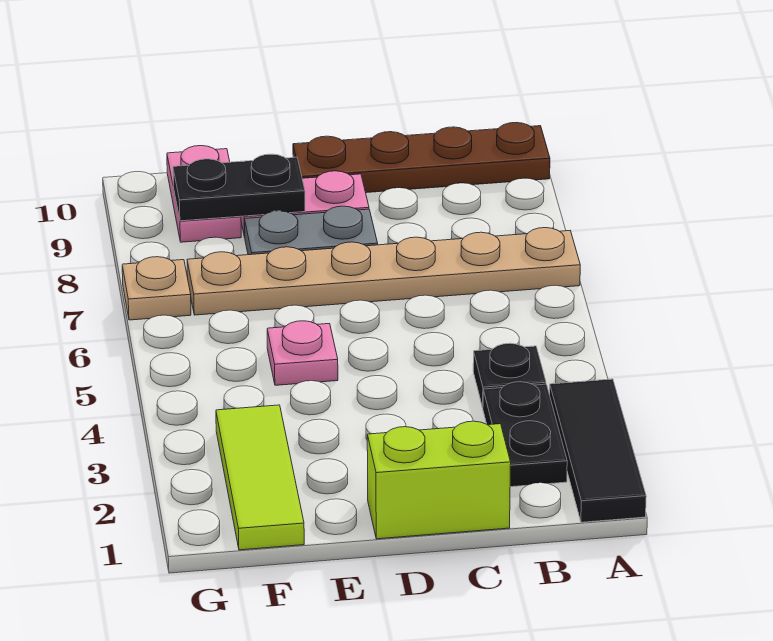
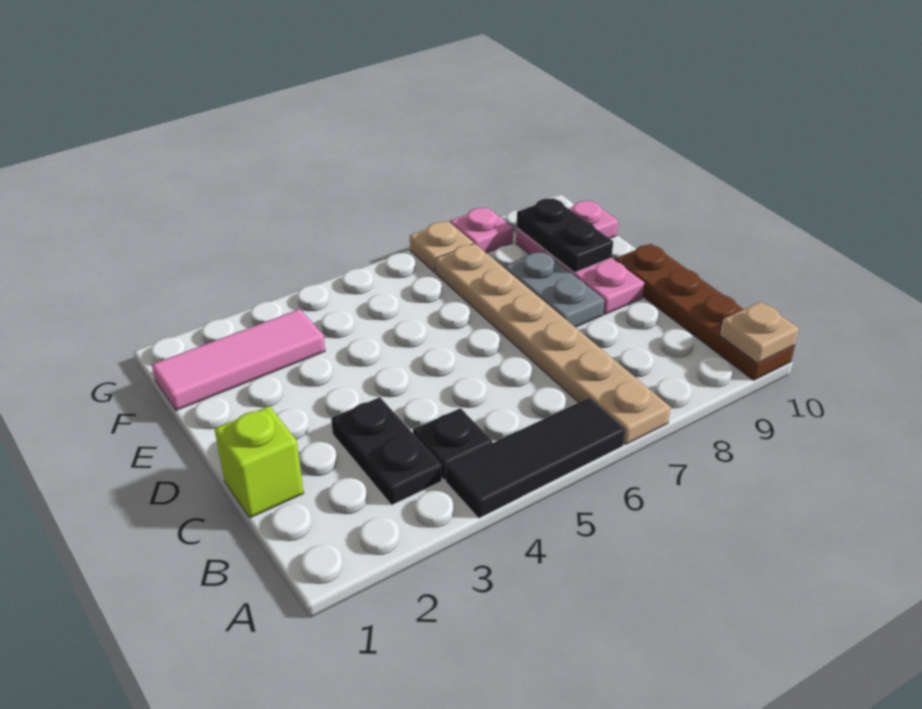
black tile A1:A3 level 1 -> black tile A4:A6 level 1
none -> tan plate A10 level 2
black plate B2:B3 level 1 -> black plate B3:C3 level 1
lime brick C1:D1 level 1 -> lime brick C1 level 1
pink plate E5 level 1 -> pink plate G8 level 1
lime tile F1:F3 level 1 -> pink tile F1:F3 level 1

